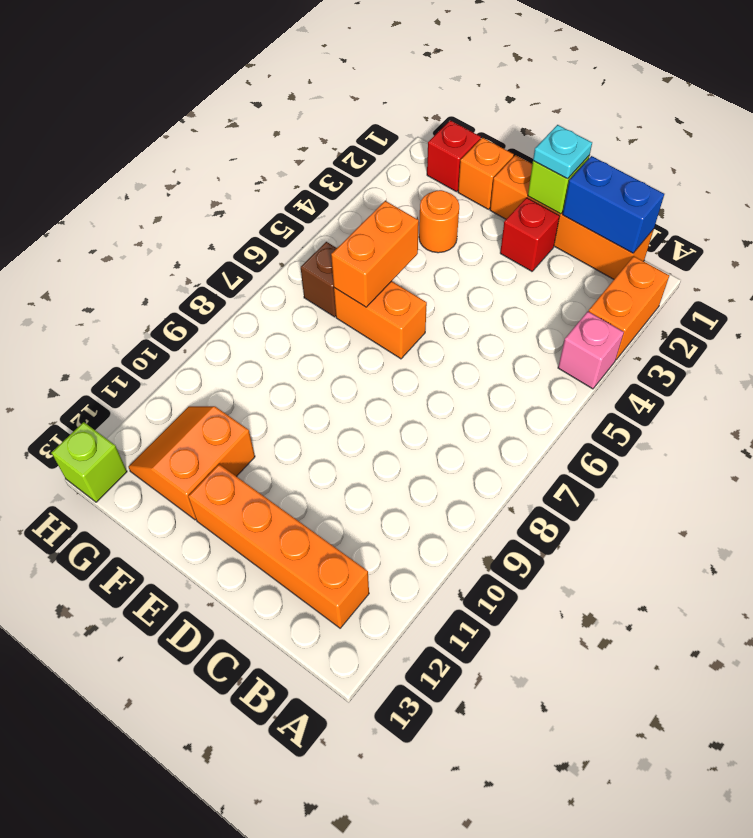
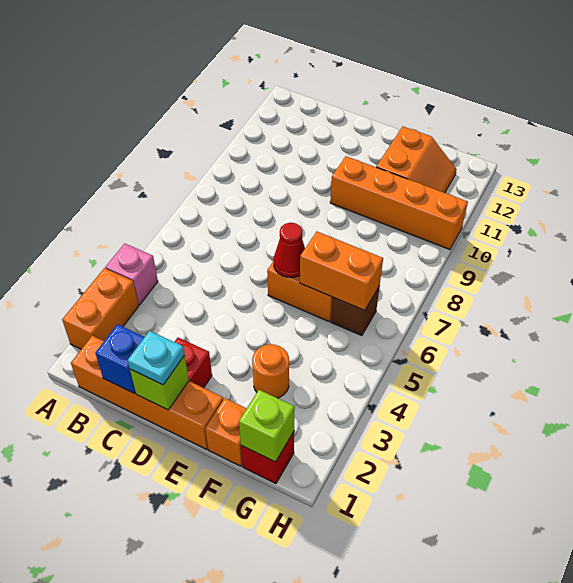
blue brick B1:C1 level 2 -> blue brick C1 level 2
orange brick B12:E12 level 1 -> orange brick E10:H10 level 1
none -> red cone E6 level 2
orange brick F5:F6 level 2 -> orange brick F6:G6 level 2
lime brick H13 level 1 -> lime brick G1 level 2

